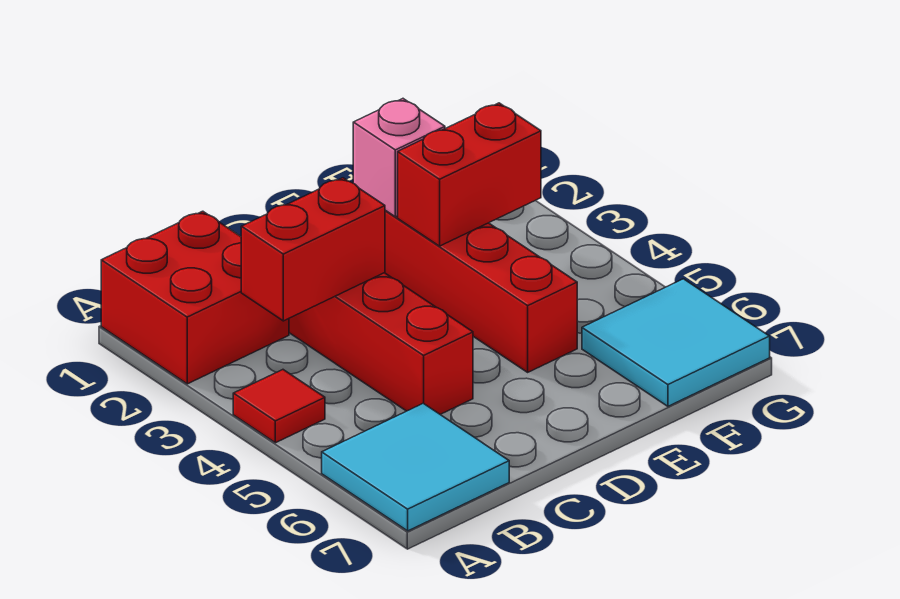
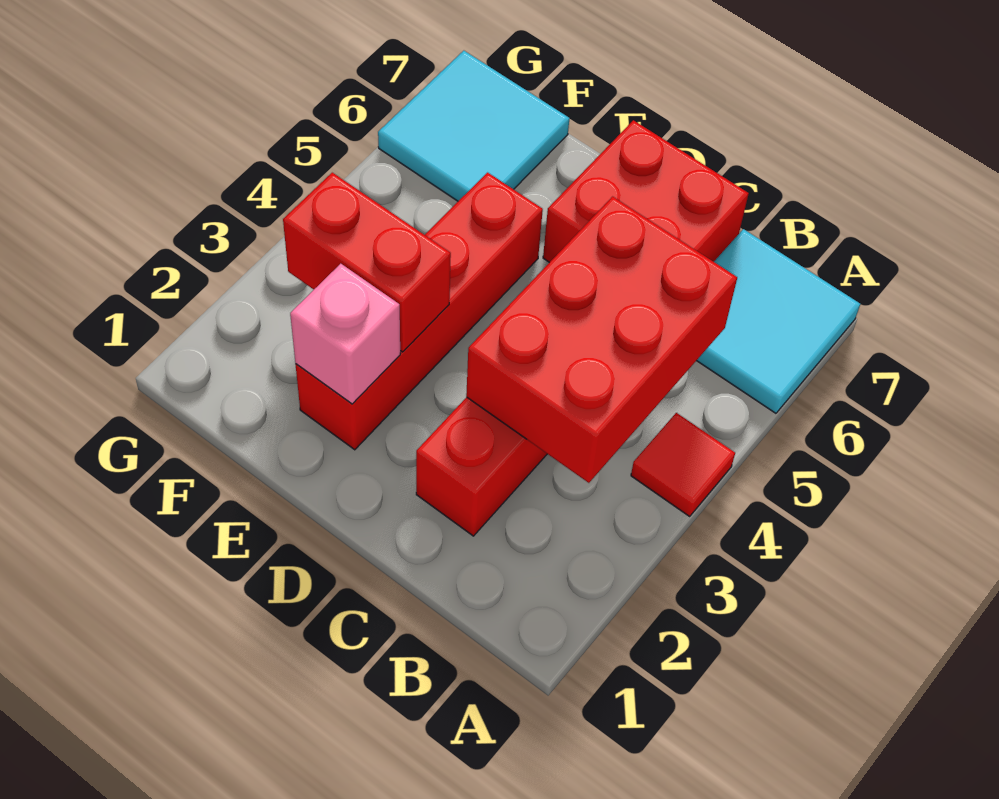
red brick A1:B2 level 1 -> red brick C6:D7 level 1
red brick B3:C3 level 2 -> red brick B3:C5 level 2

